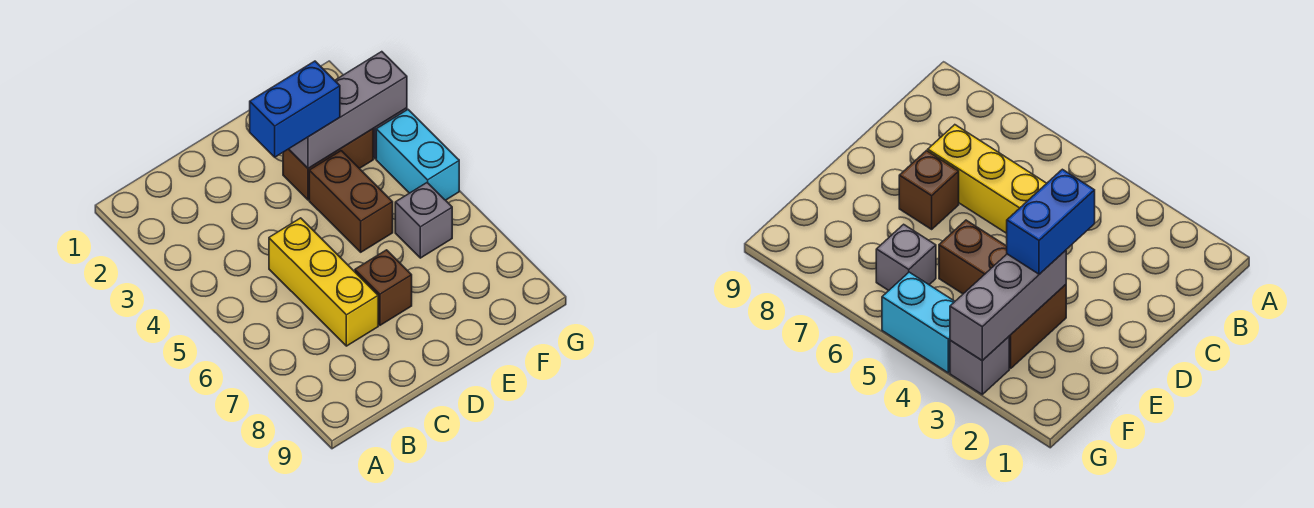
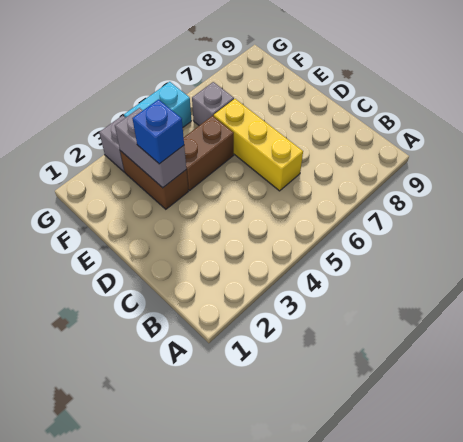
yellow brick C5:C7 level 1 -> yellow brick C6:E6 level 1
blue brick D3:E3 level 3 -> blue brick E3 level 3
brown brick D7 level 1 -> none
grey brick E3:G3 level 2 -> grey brick E3:F3 level 2

